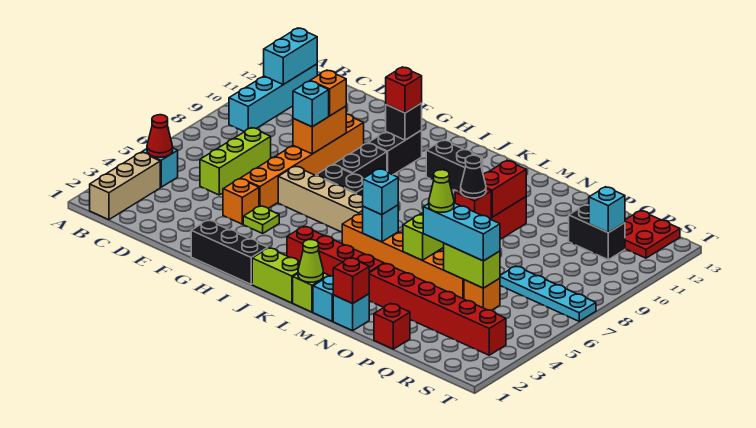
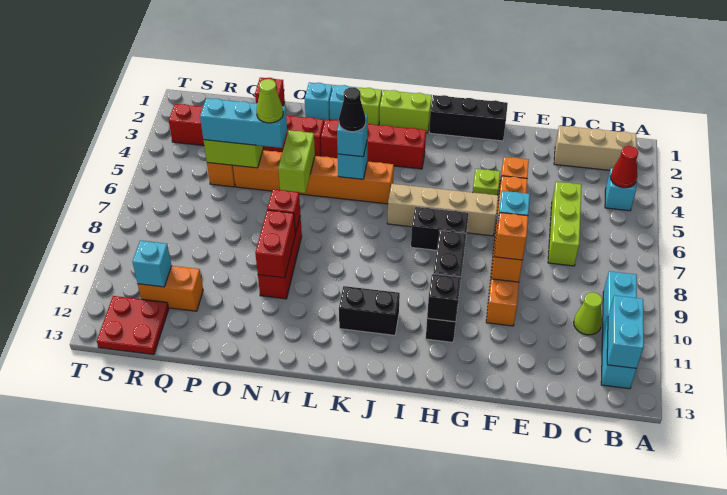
tan brick B1:B3 level 1 -> tan brick B2:D2 level 1
red brick H11 level 3 -> none
lime cone L1 level 2 -> lime cone C10 level 1
red brick N1 level 2 -> none
black cone N8 level 3 -> black cone L5 level 4
cyan plate Q7:T7 level 1 -> none
black brick Q11:R11 level 1 -> orange brick Q11:R11 level 1

